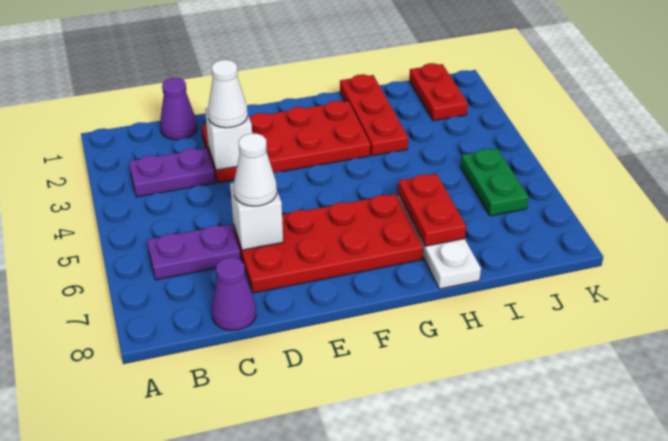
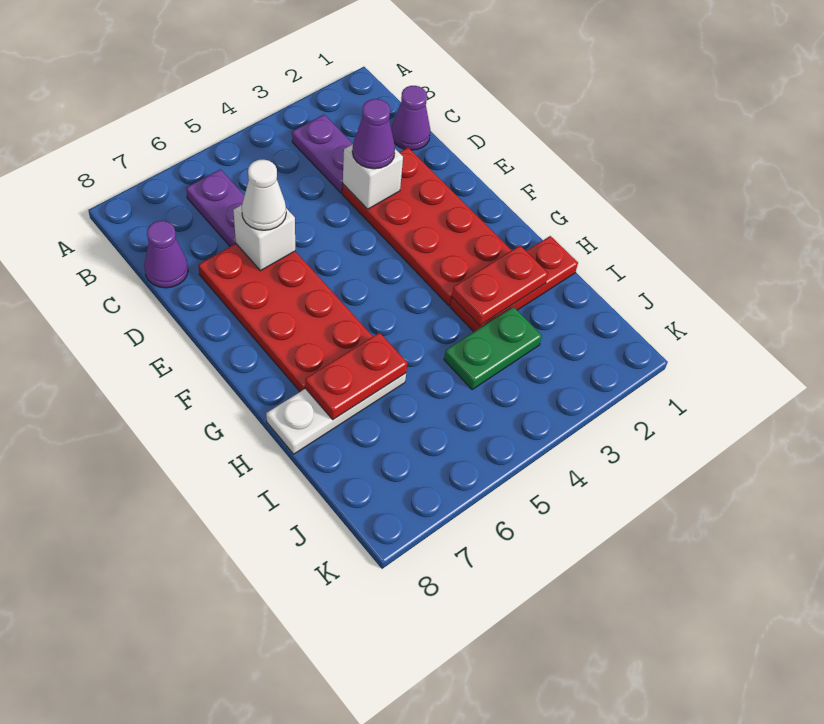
white cone D3 level 3 -> purple cone D3 level 3
red plate J1:J2 level 1 -> red plate H2:H3 level 2
green plate J5:J6 level 1 -> green plate I3:I4 level 1

